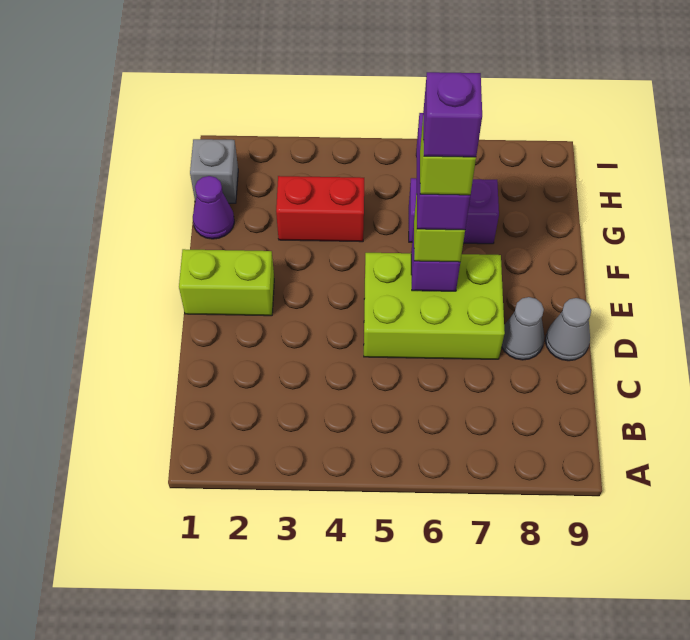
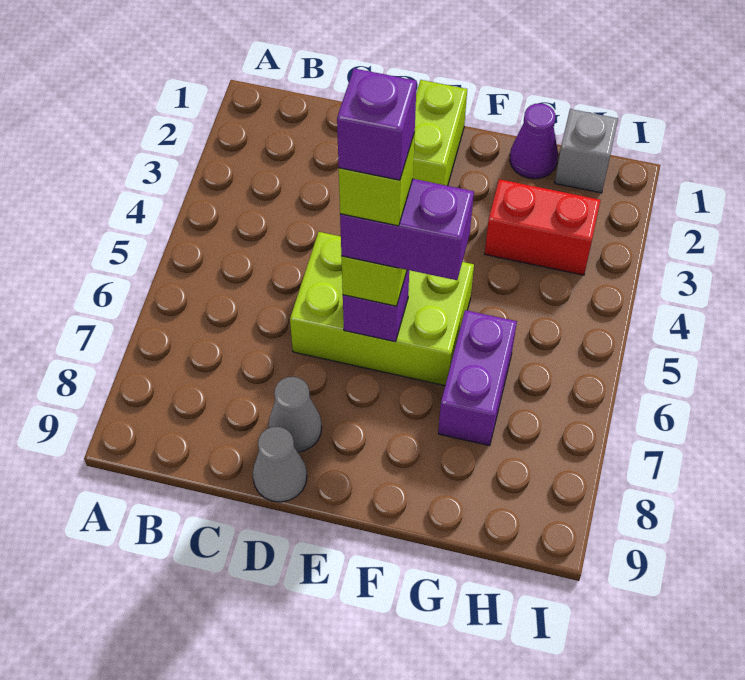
lime brick D5:E7 level 1 -> lime brick D5:F6 level 1
red brick G3:G4 level 1 -> red brick G3:H3 level 1

